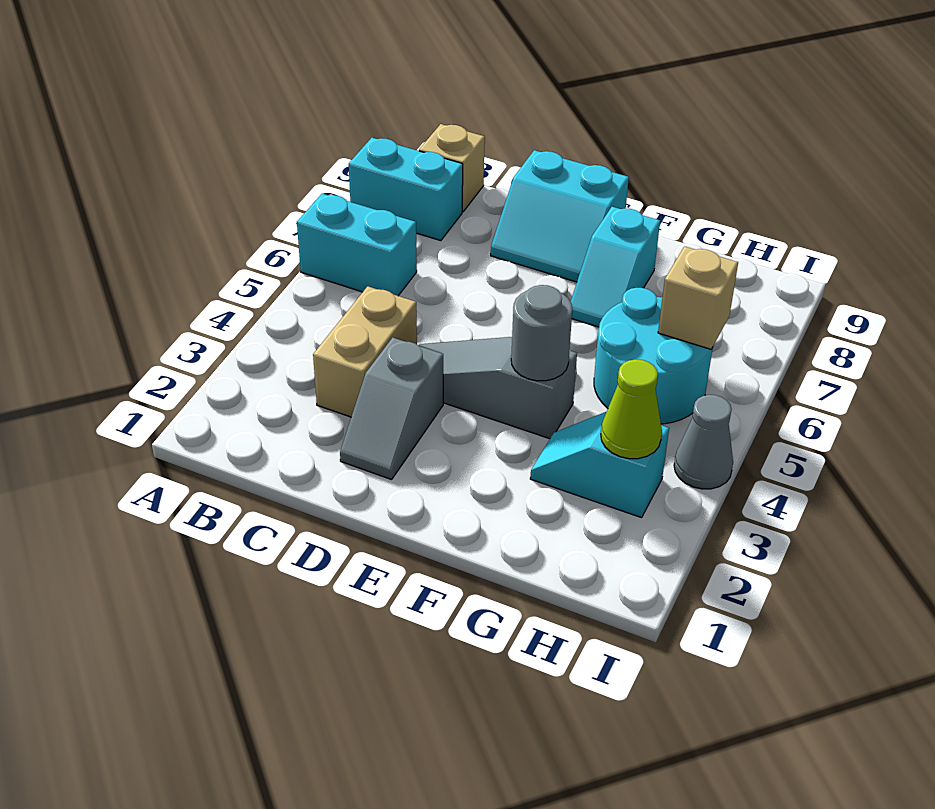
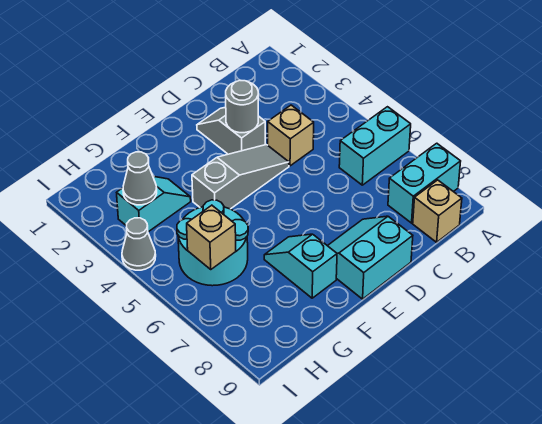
tan brick C3:C4 level 1 -> tan brick C4 level 1
grey round brick F4 level 2 -> grey round brick D3 level 2
lime cone H3 level 2 -> grey cone H3 level 2

